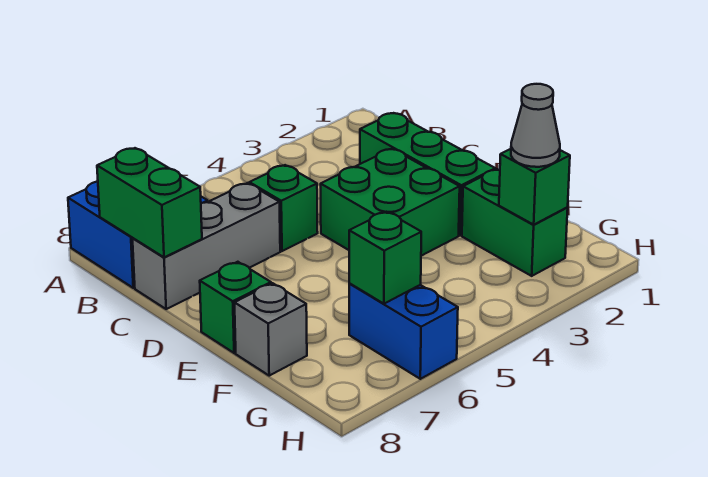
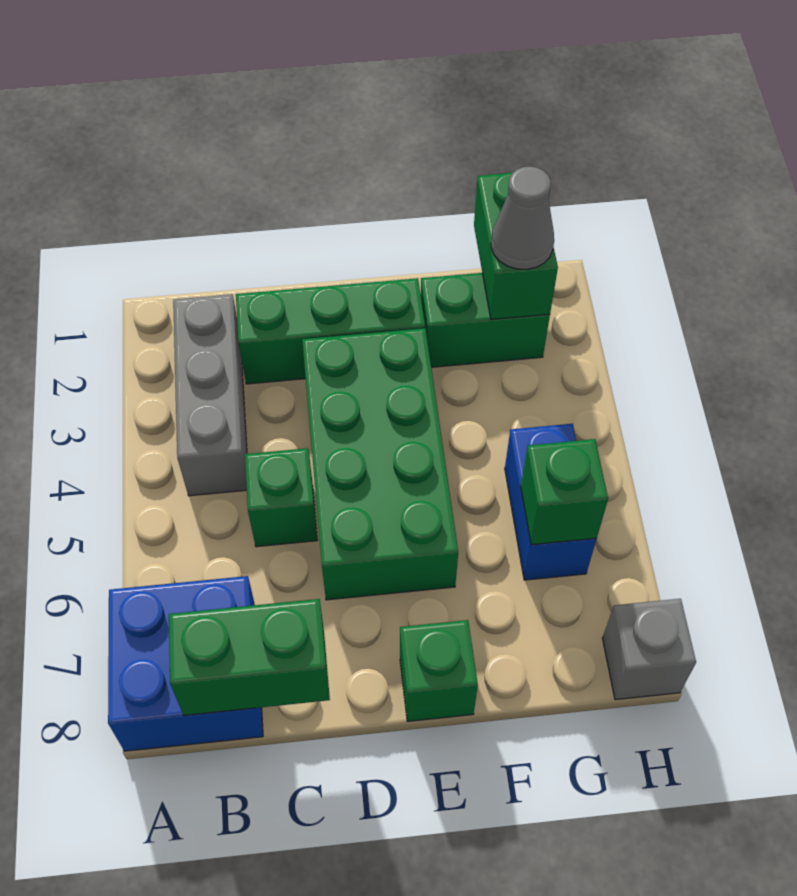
grey brick C6:C8 level 1 -> grey brick B2:B4 level 1
green brick D3:E4 level 1 -> green brick D3:E6 level 1
grey brick F8 level 1 -> grey brick H8 level 1
green brick G2 level 2 -> green brick G1:G2 level 2
blue brick G6:H6 level 1 -> blue brick G5:G6 level 1

